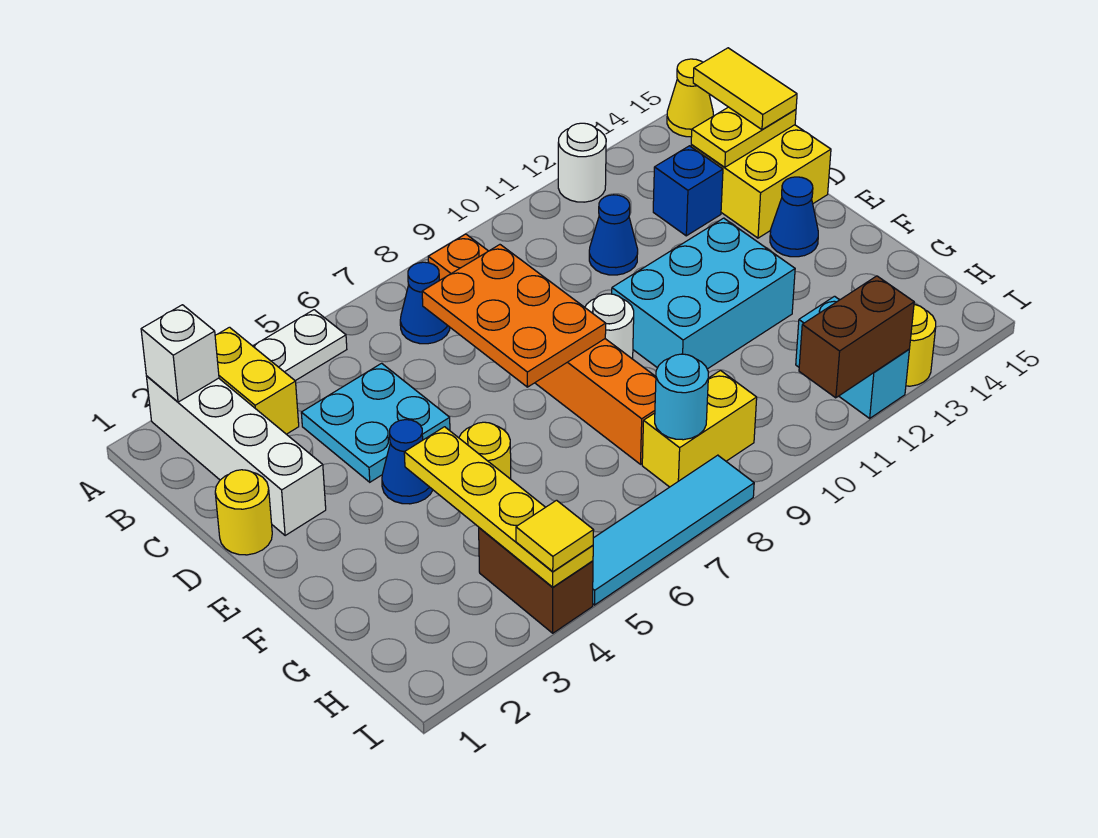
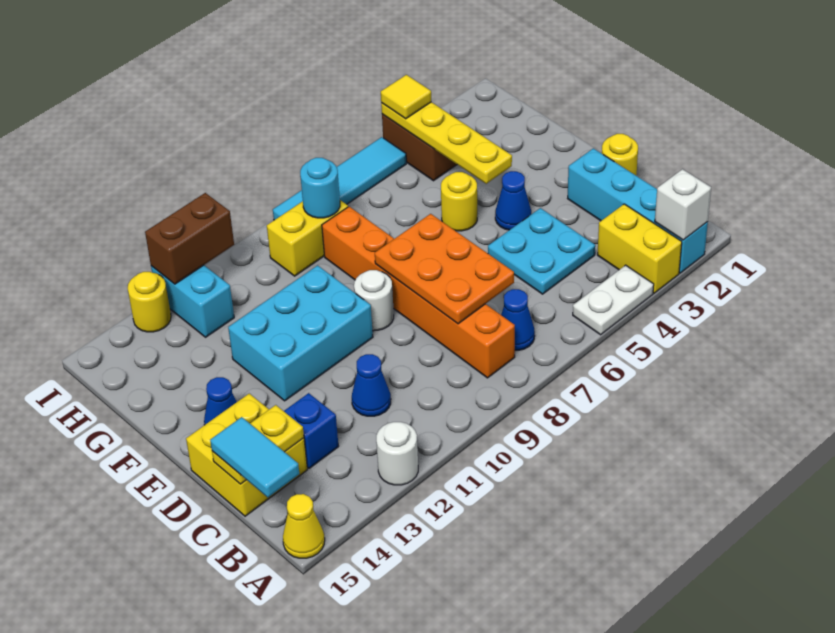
white brick A2:D2 level 1 -> cyan brick A2:D2 level 1
yellow tile B15:C15 level 3 -> cyan tile B15:C15 level 3

